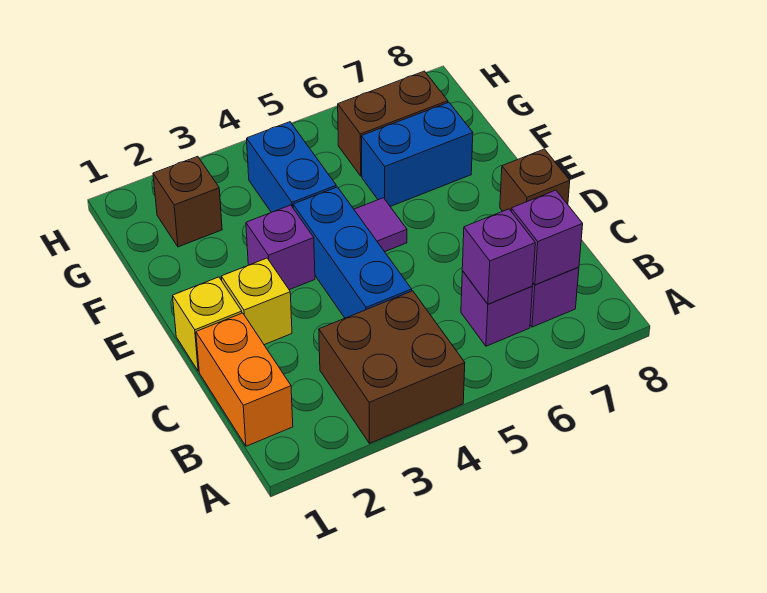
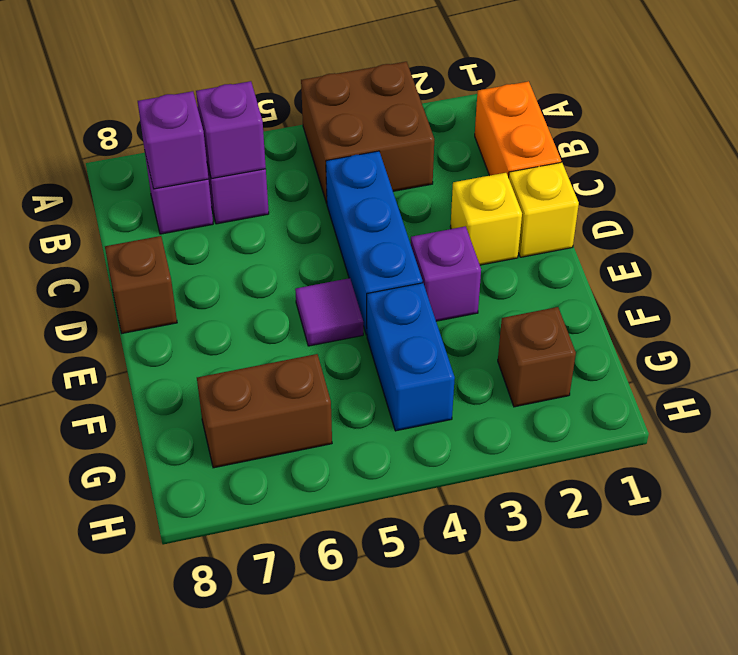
blue brick F6:F7 level 1 -> none

